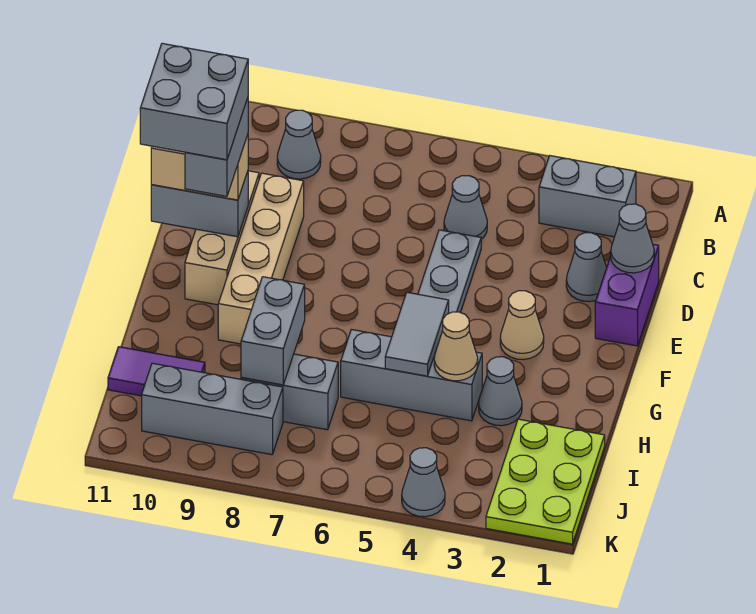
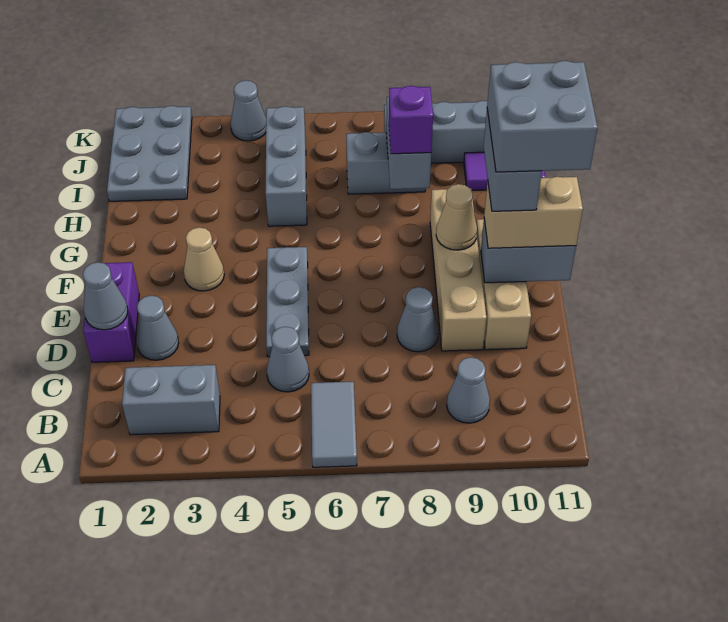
grey tile G5:H5 level 2 -> grey tile A6:B6 level 1
grey cone H3 level 1 -> grey cone D8 level 1
grey brick H4:H6 level 1 -> grey brick H5:J5 level 1
tan cone H4 level 2 -> tan cone F9 level 2
none -> purple brick H8 level 3
lime plate I1:K2 level 1 -> grey plate I1:K2 level 1

